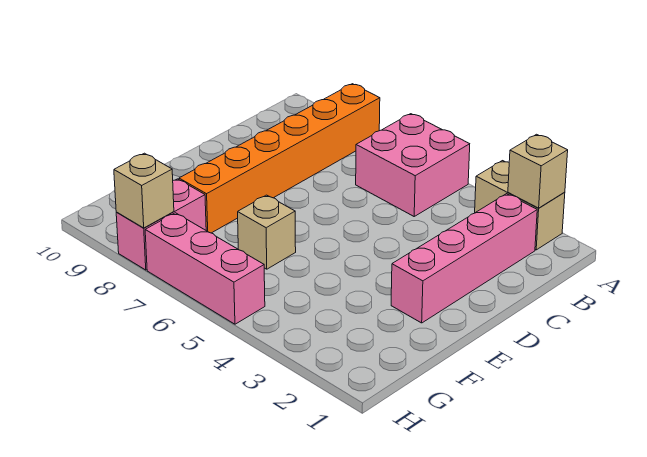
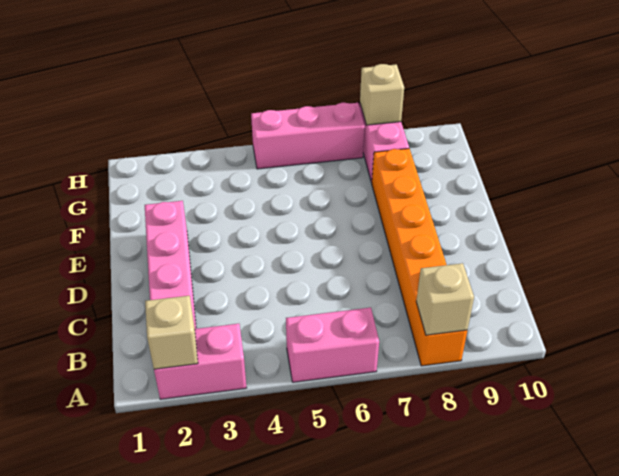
tan brick A2:A3 level 1 -> pink brick A2:A3 level 1
pink brick A5:B6 level 1 -> pink brick A5:A6 level 1
tan brick F6 level 1 -> tan brick A8 level 2

